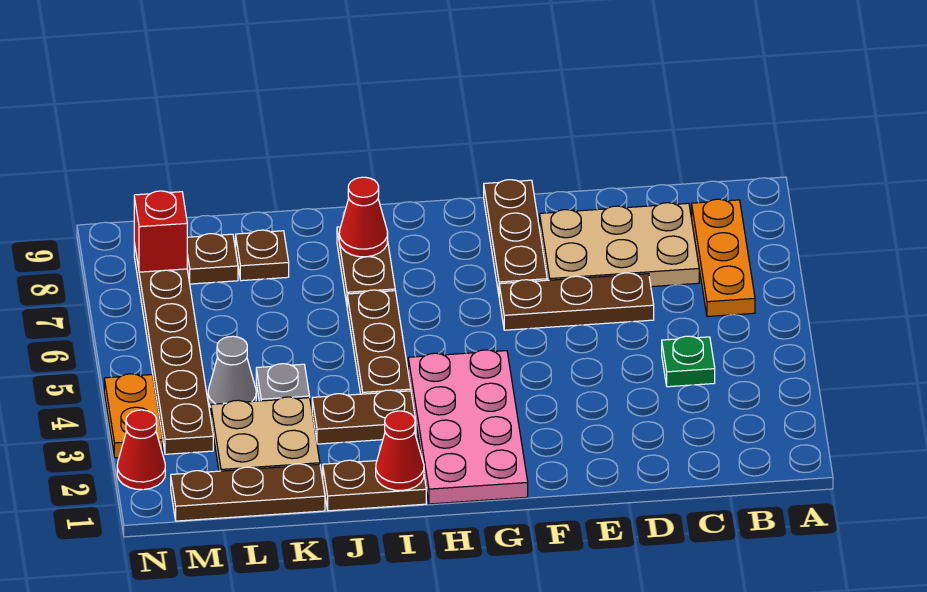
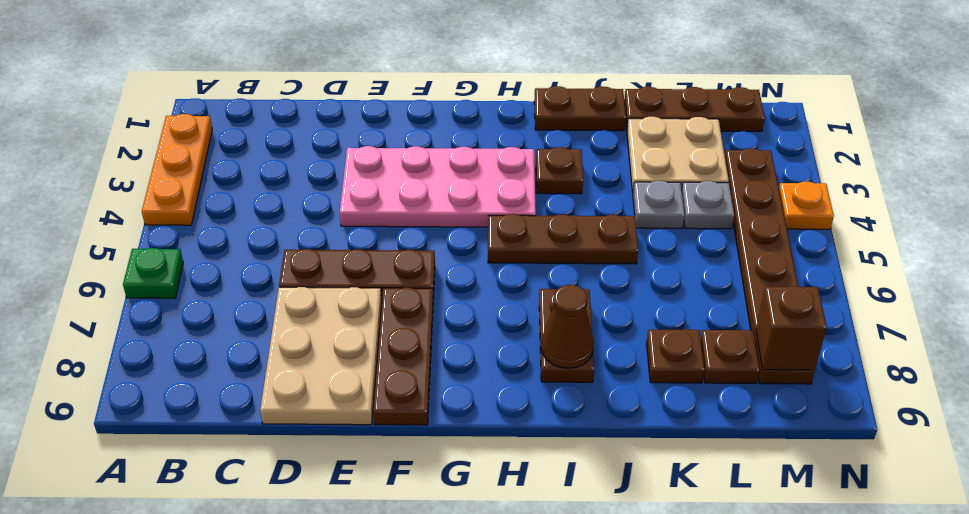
orange plate B6:B8 level 1 -> orange plate A2:A4 level 1
green plate C4 level 1 -> green plate A6 level 1
tan plate C7:E8 level 1 -> tan plate D7:E9 level 1
pink plate G1:H4 level 1 -> pink plate E3:H4 level 1
red cone I1 level 2 -> none
brown plate I3:J3 level 1 -> brown plate I3 level 1
brown plate I4:I6 level 1 -> brown plate H5:J5 level 1
red cone I8 level 2 -> brown cone I8 level 2
grey cone L4 level 1 -> grey plate L4 level 1
red brick M8 level 2 -> brown brick M8 level 2
red cone N2 level 1 -> none
orange plate N3:N4 level 1 -> orange plate N4 level 1

